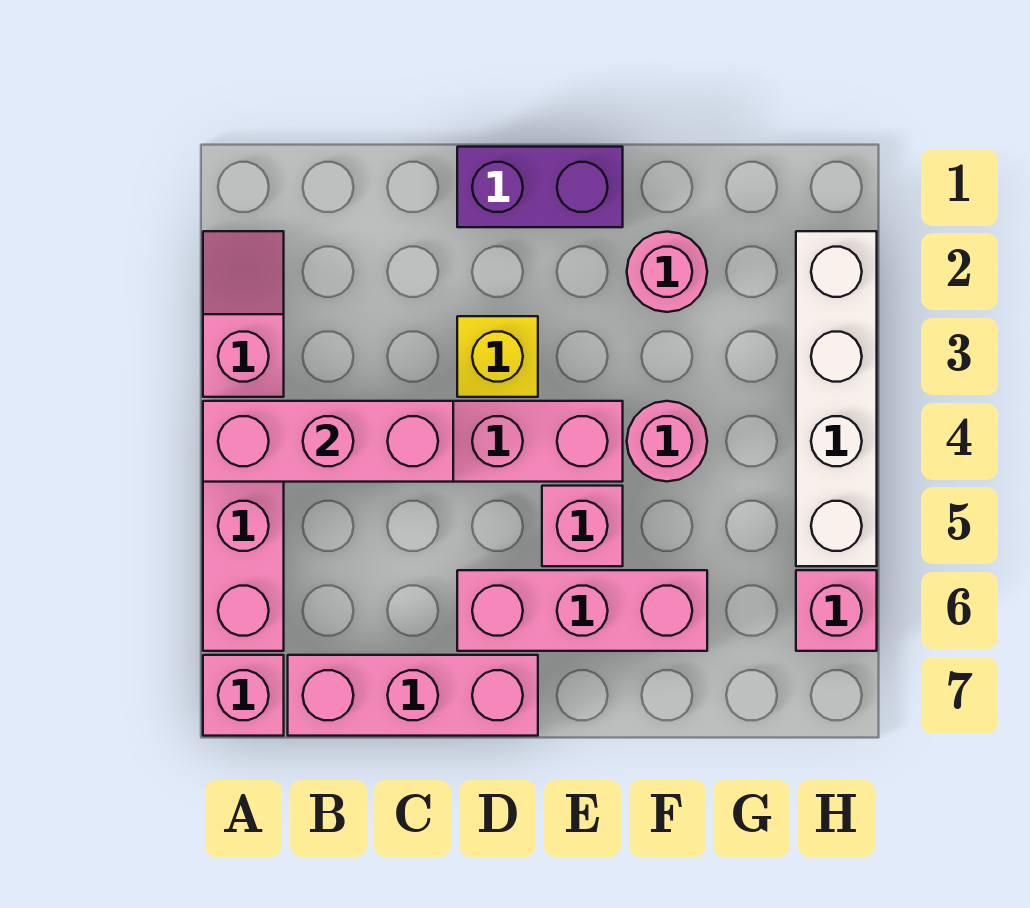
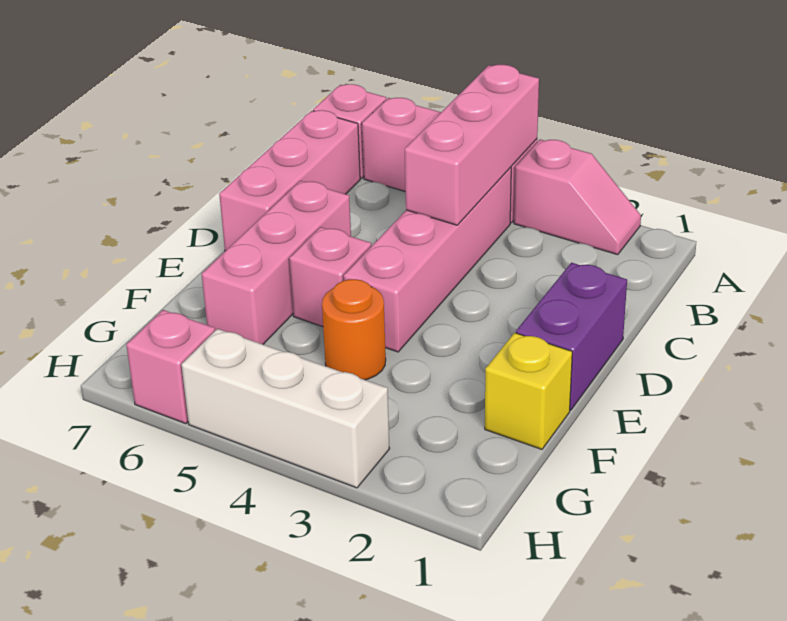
yellow brick D3 level 1 -> yellow brick F1 level 1
pink round brick F2 level 1 -> none
pink round brick F4 level 1 -> orange round brick F4 level 1
white brick H2:H5 level 1 -> white brick H3:H5 level 1

